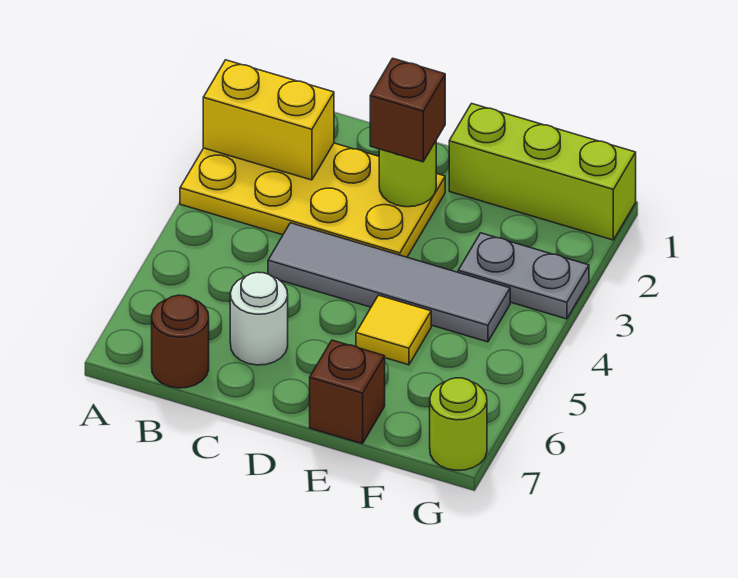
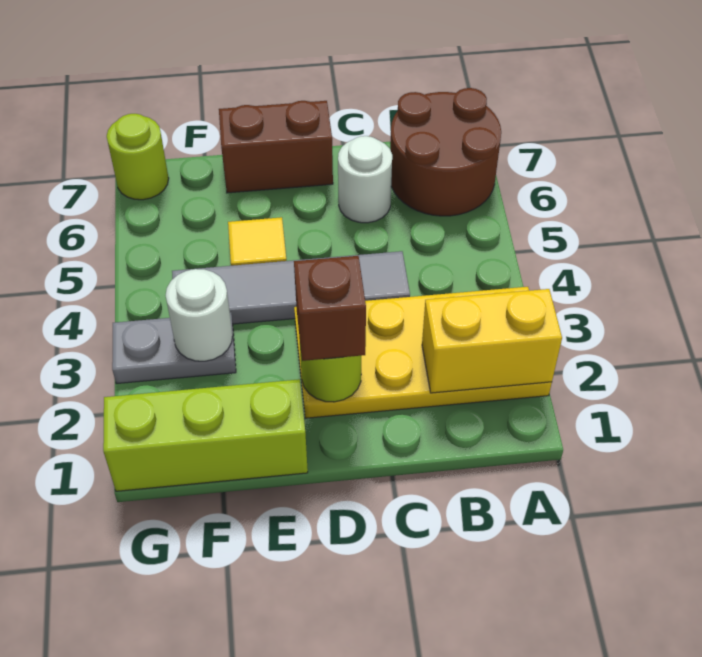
brown round brick B7 level 1 -> brown round brick A6:B7 level 1
brown brick E7 level 1 -> brown brick D7:E7 level 1
none -> white round brick F3 level 2

